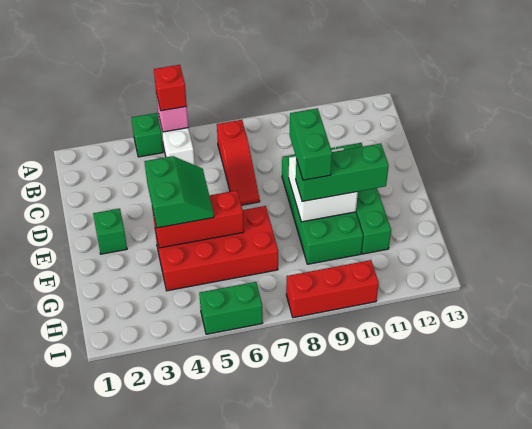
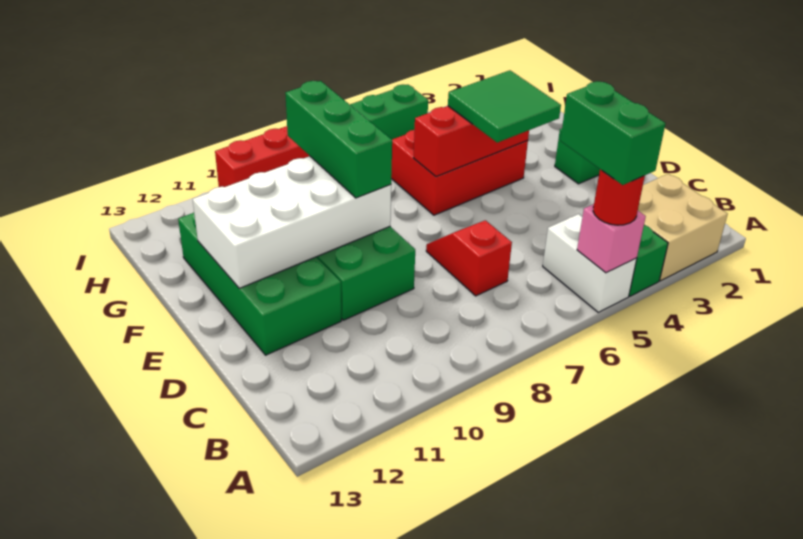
none -> tan brick A2:B3 level 1
red brick A5 level 3 -> red round brick A5 level 3
red slope B7:D7 level 1 top B -> red slope C7:D7 level 1 top C
green brick D11:G11 level 1 -> green brick D11:G12 level 1
green slope E4:F5 level 3 top 4 -> green tile E4:F5 level 3
white brick E9:F10 level 2 -> white brick E9:F12 level 2
green brick E9:F9 level 4 -> green brick A5:B5 level 4
red brick F4:G7 level 1 -> red brick F4:G6 level 1
green brick F9:F11 level 3 -> green brick E9:G9 level 3

